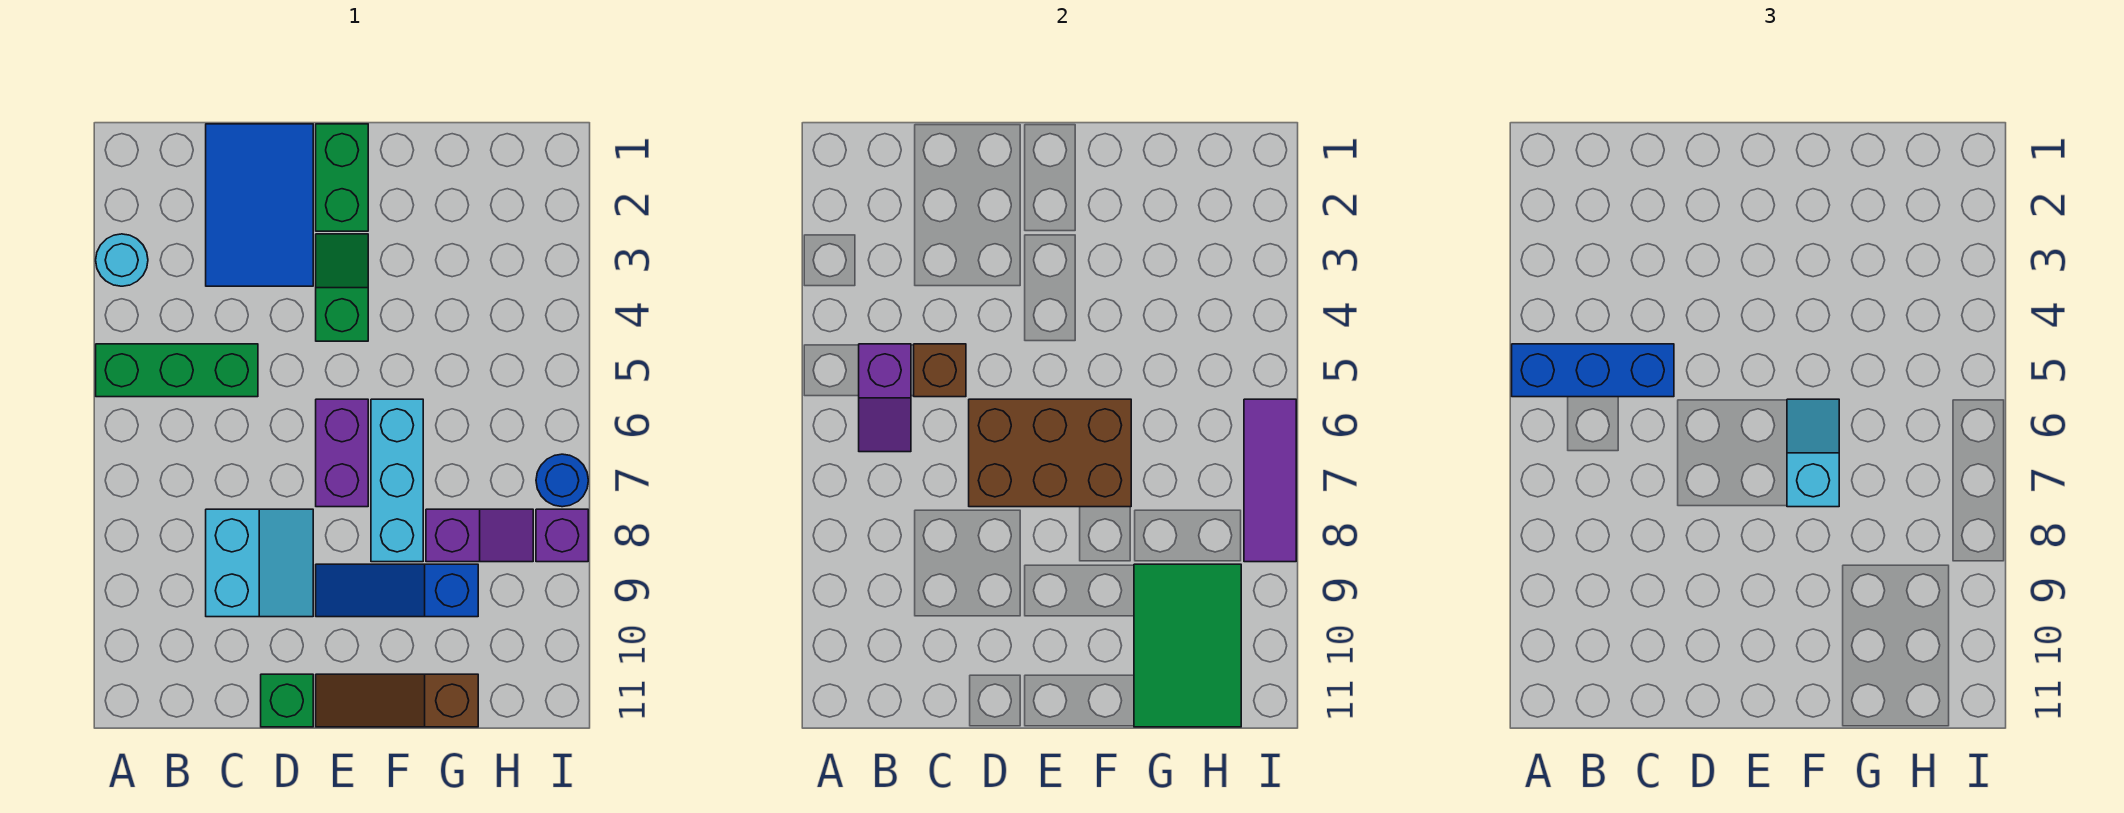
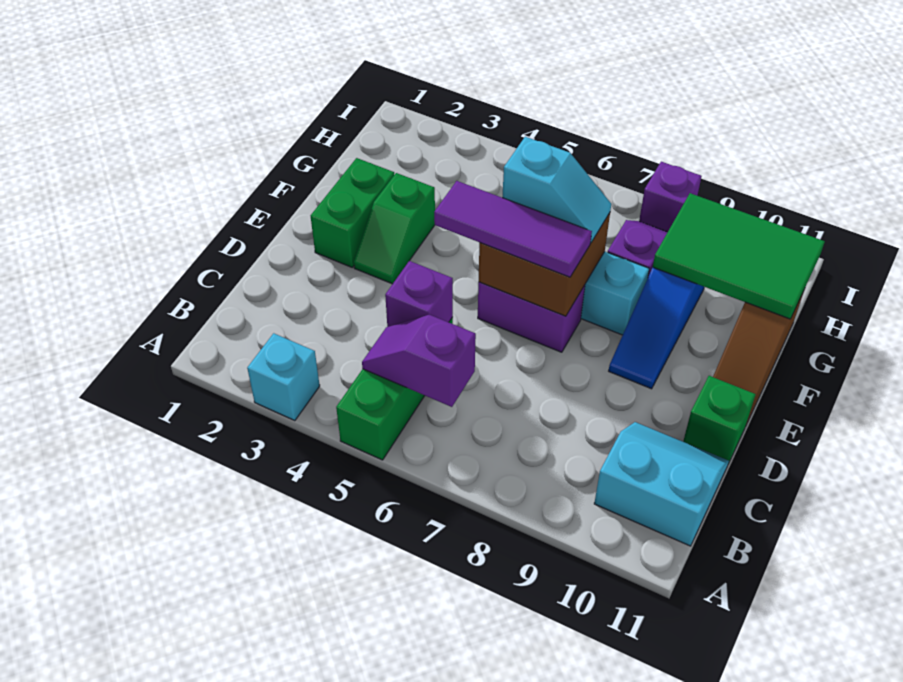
cyan round brick A3 level 1 -> cyan brick A3 level 1
blue brick A5:C5 level 3 -> none
purple slope B5:B6 level 2 top 5 -> purple slope B5:B6 level 2 top 6
blue tile C1:D3 level 1 -> none
brown brick C5 level 2 -> purple brick C5 level 2
cyan slope C8:D9 level 1 top C -> cyan slope B10:C11 level 1 top B
brown brick D6:F7 level 2 -> brown brick E6:F7 level 2
green brick E1:E2 level 1 -> green brick E2:F2 level 1
green slope E3:E4 level 1 top 4 -> green slope E3:F3 level 1 top F
cyan slope F6:F7 level 3 top 7 -> cyan slope F6:F7 level 3 top 6
purple tile I6:I8 level 2 -> purple tile E5:E7 level 3
blue round brick I7 level 1 -> none

